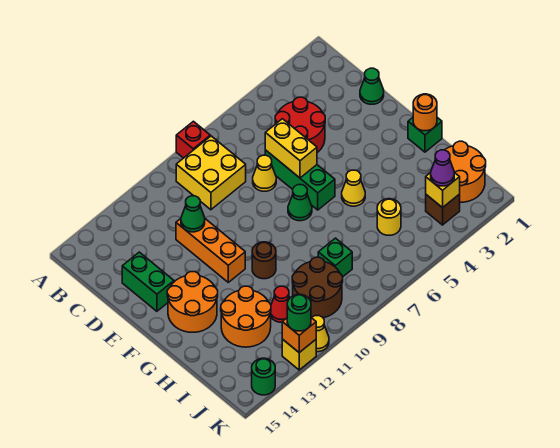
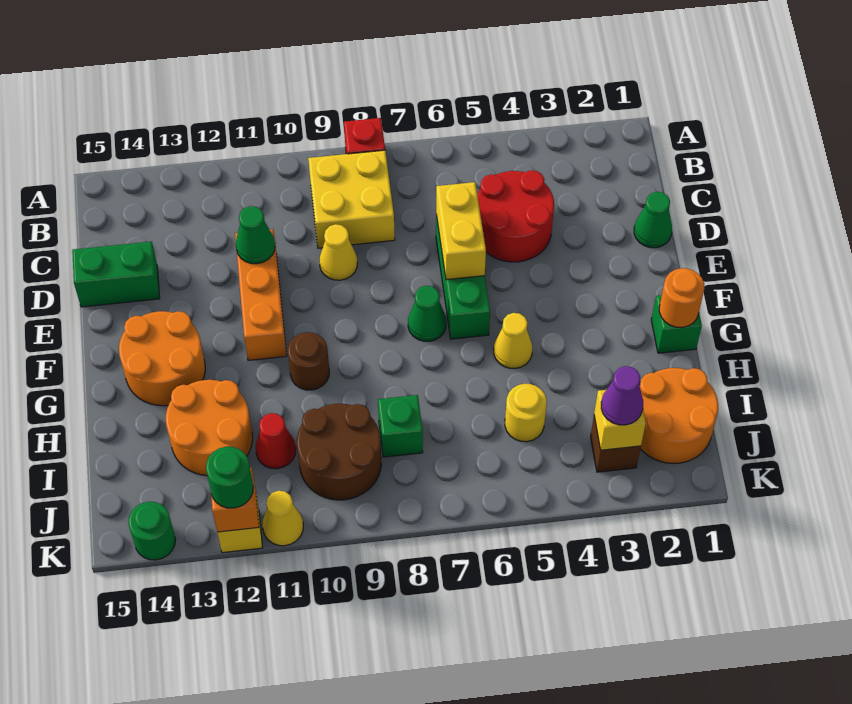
yellow cone D7 level 1 -> yellow cone D9 level 1
green brick D14:E14 level 1 -> green brick D14:D15 level 1

